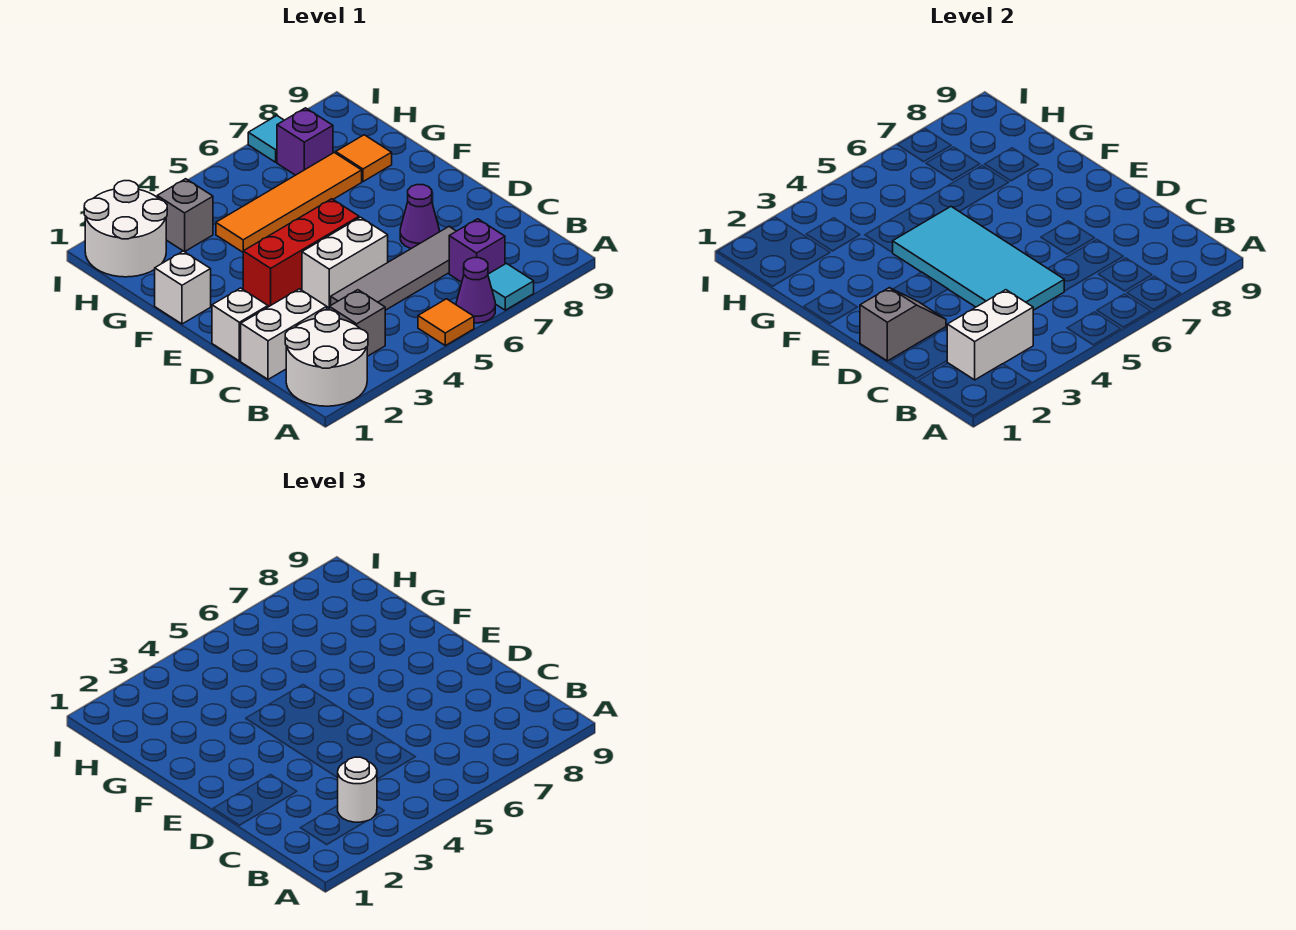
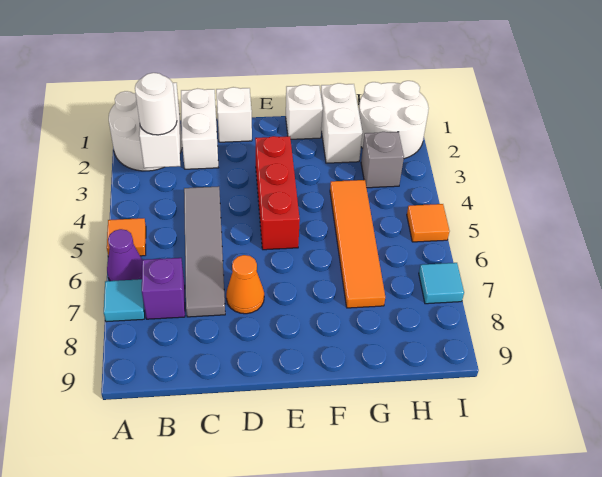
grey brick B3 level 1 -> none
cyan tile C4:F5 level 2 -> none
grey slope D1:D2 level 2 top 1 -> none
white brick D4:D5 level 1 -> white brick G1:G2 level 1
purple cone D7 level 1 -> orange cone D7 level 1
orange tile G8 level 1 -> orange tile I5 level 1
purple brick H7 level 1 -> none

